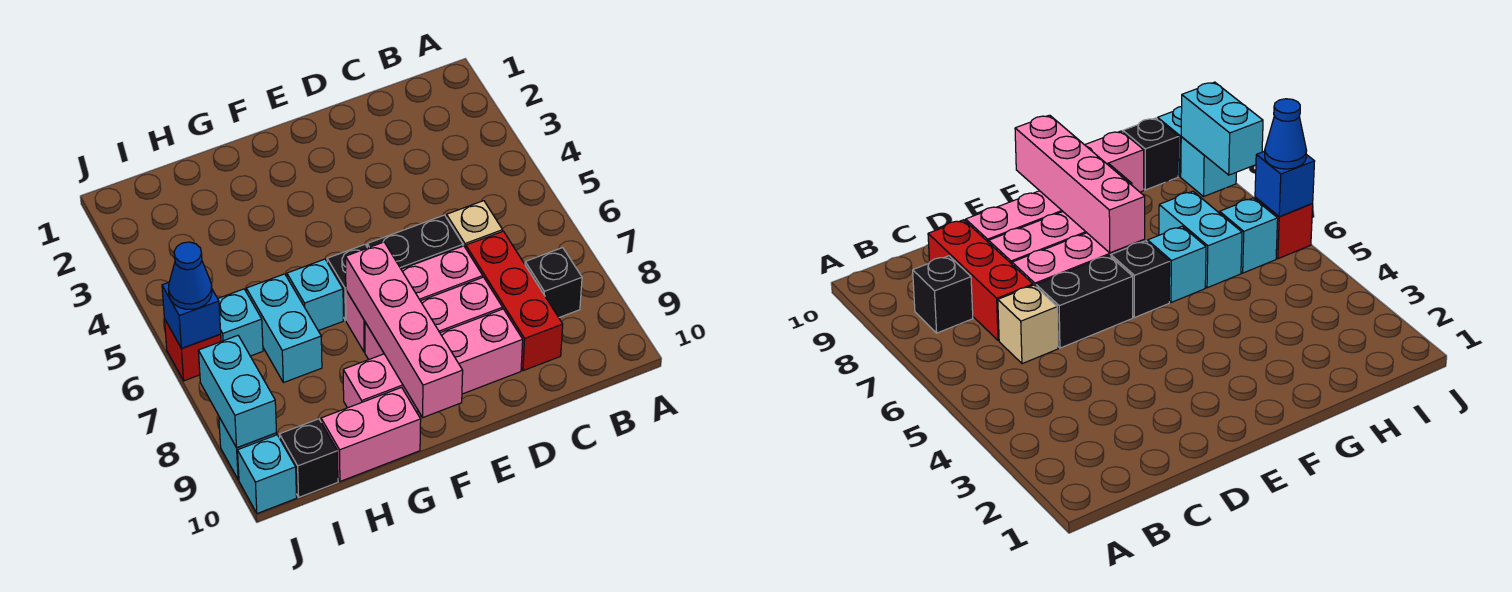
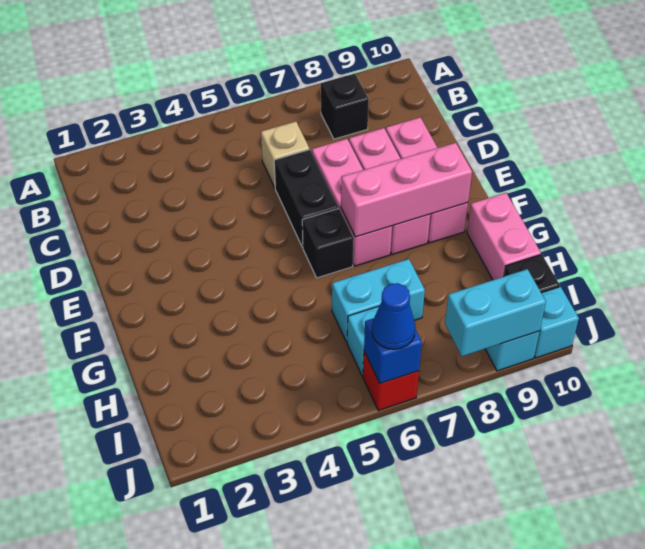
red brick C7:C9 level 1 -> none
pink brick D9:G9 level 1 -> pink brick D9:F9 level 1
pink brick F7:F10 level 2 -> pink brick F7:F9 level 2
cyan brick G6 level 1 -> none

